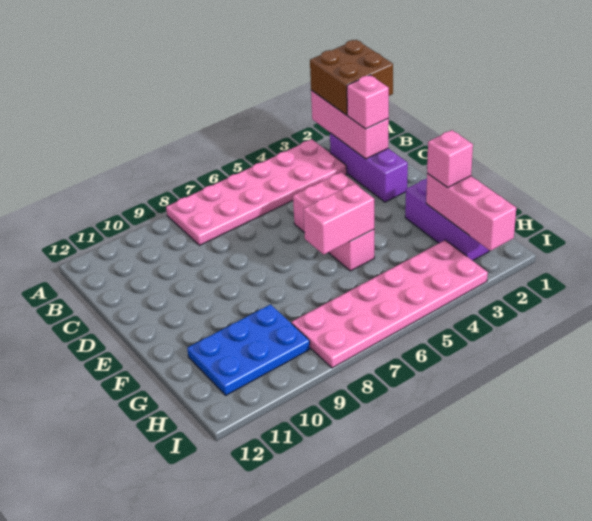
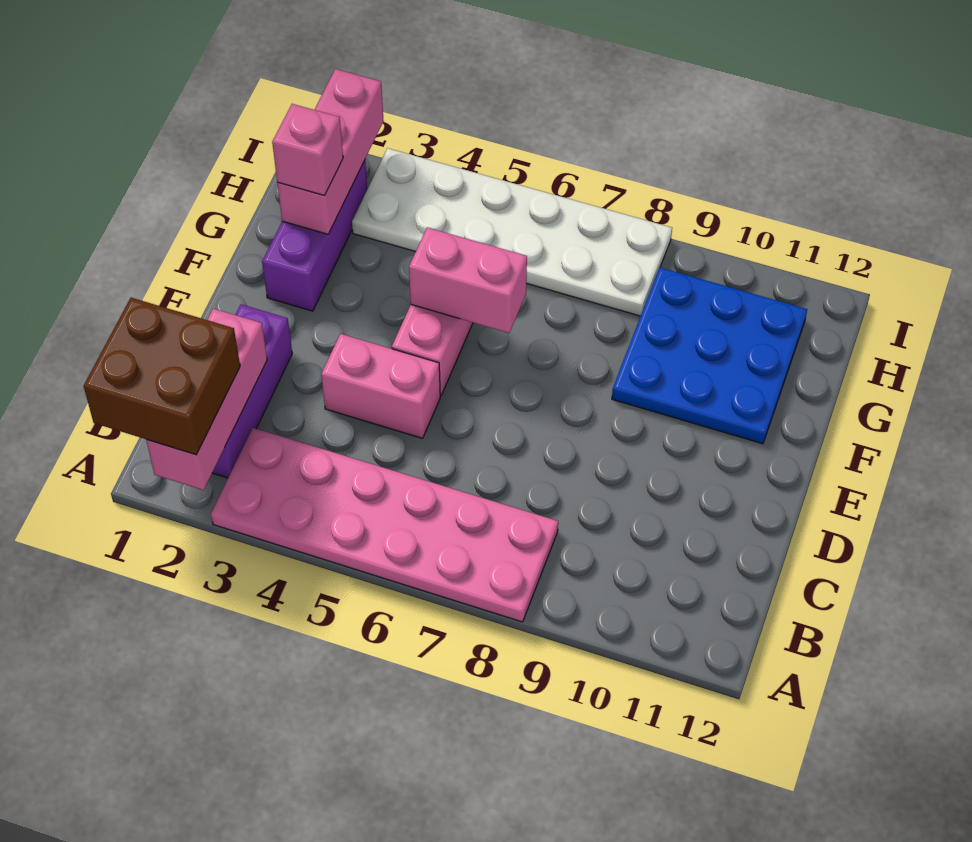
pink brick C2 level 3 -> none
blue plate G9:H11 level 1 -> blue plate F9:H11 level 1
pink plate H3:I8 level 1 -> white plate H3:I8 level 1

